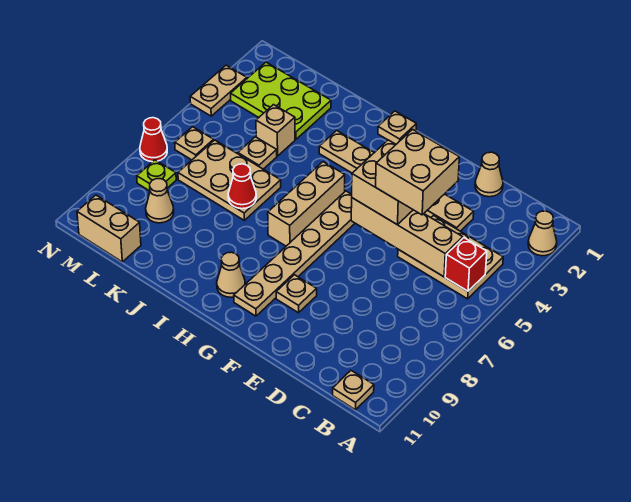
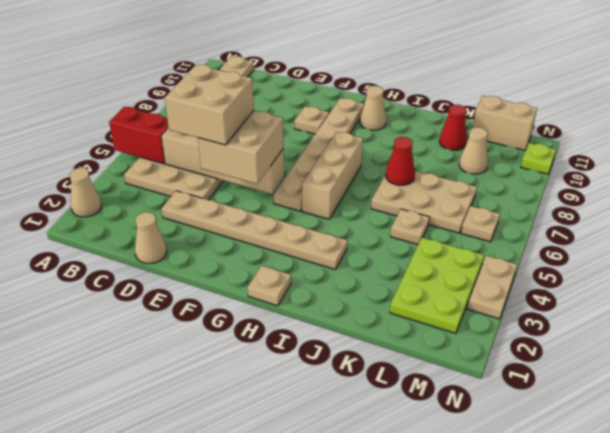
red brick B5 level 2 -> red brick A5:B5 level 2
lime plate K2:M3 level 1 -> lime plate L2:M4 level 1
tan brick K4 level 1 -> none
lime plate M8 level 1 -> lime plate N10 level 1
red cone N7 level 1 -> red cone K10 level 1

